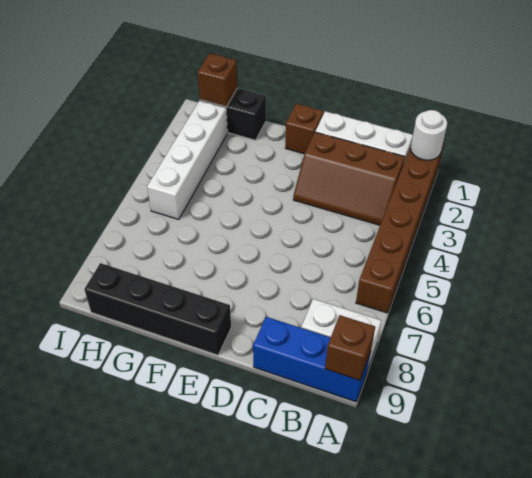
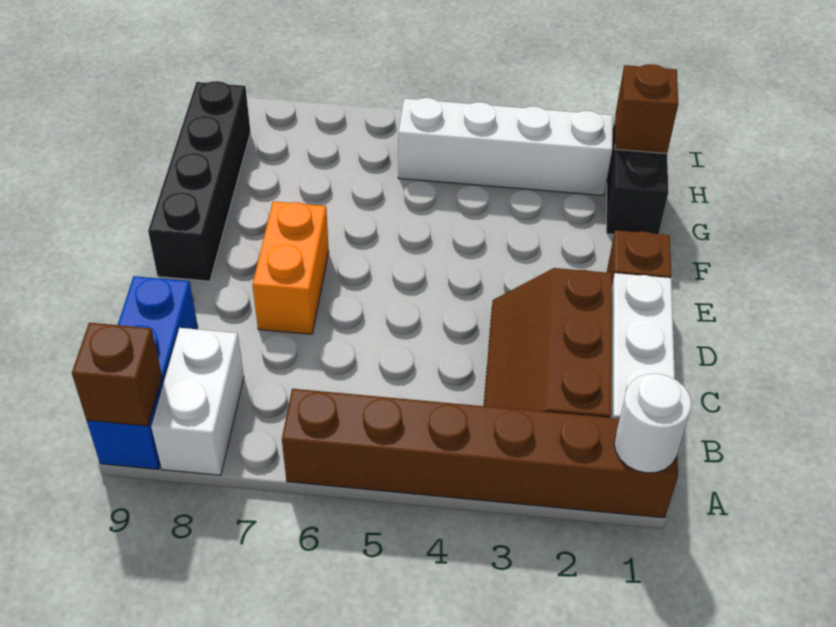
none -> orange brick D7:E7 level 1

